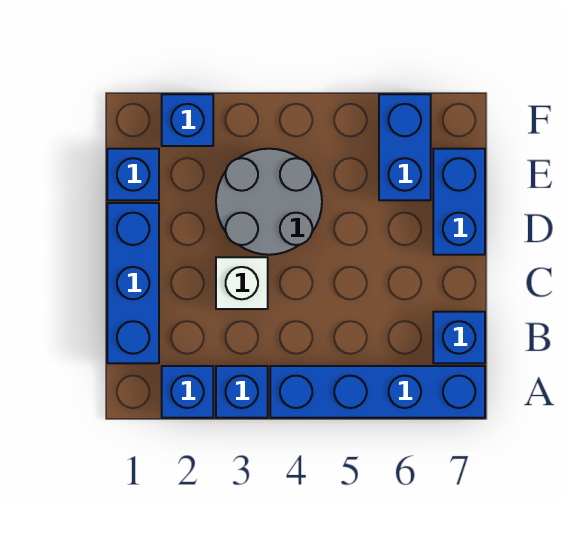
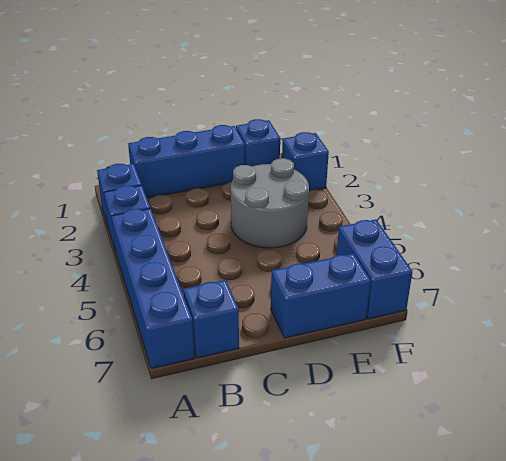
white brick C3 level 1 -> none
blue brick E6:F6 level 1 -> blue brick F6:F7 level 1

